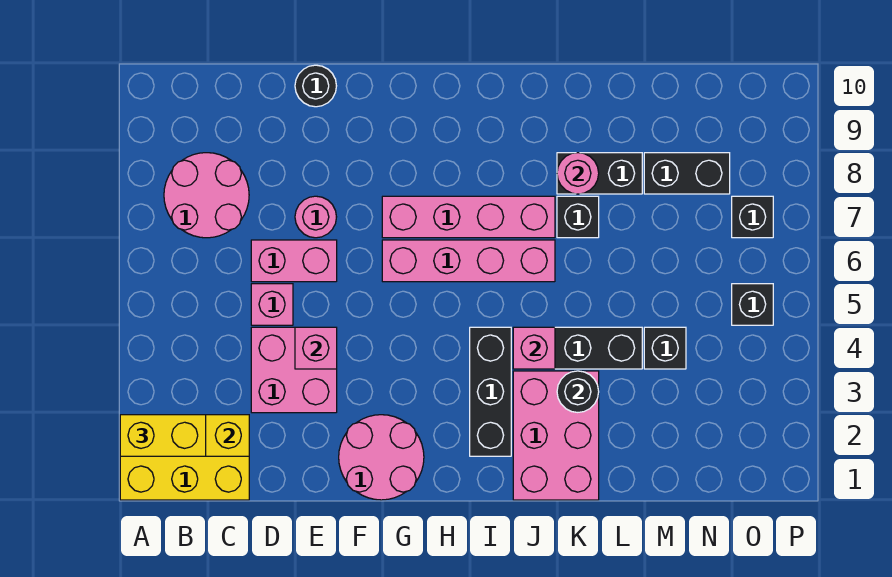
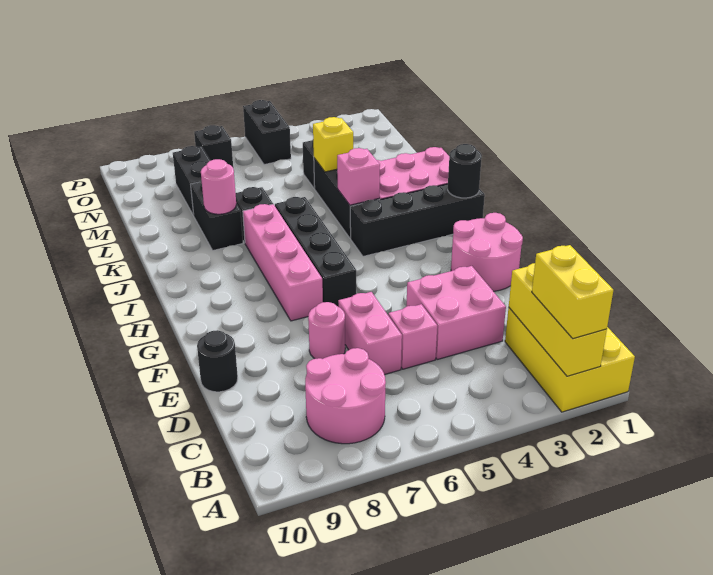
pink brick E4 level 2 -> none
pink brick G6:J6 level 1 -> black brick G6:J6 level 1
black brick I2:I4 level 1 -> black brick I1:I4 level 1
black round brick K3 level 2 -> black round brick I1 level 2
none -> yellow brick L4 level 2
black brick O5 level 1 -> black brick O5:P5 level 1

